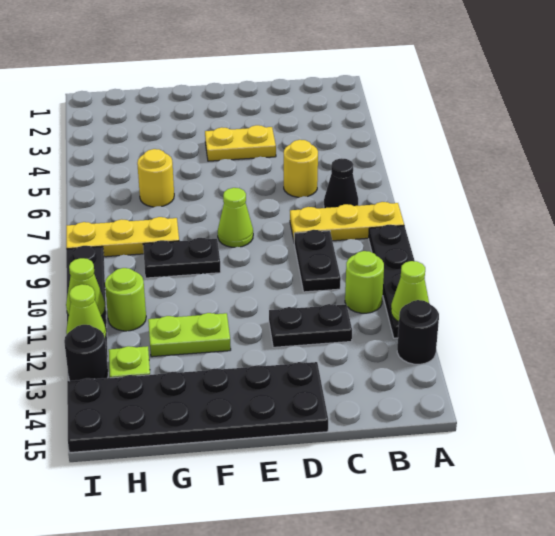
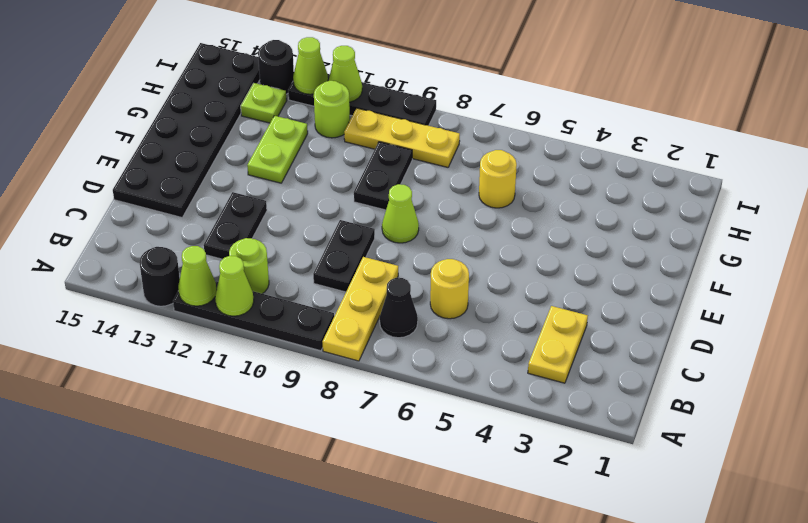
none -> lime cone A11 level 2
black plate C9:C10 level 1 -> black plate C9:D9 level 1
yellow plate D4:E4 level 1 -> yellow plate B3:C3 level 1
yellow plate G8:I8 level 1 -> yellow plate H8:H10 level 1

